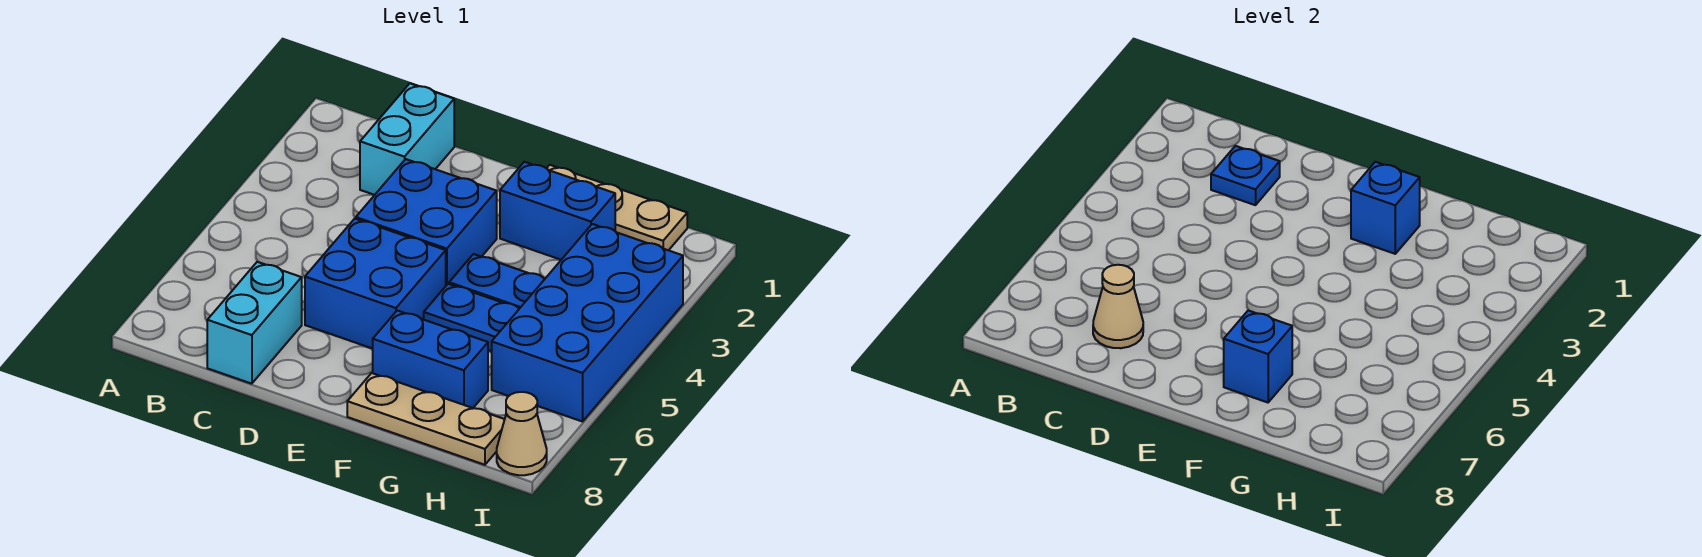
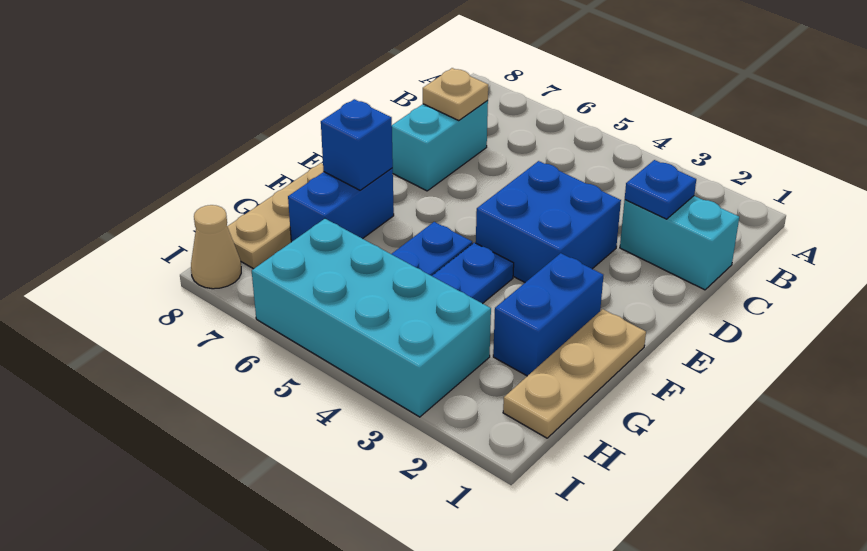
cyan brick C7:C8 level 1 -> cyan brick C7:D7 level 1
tan cone C7 level 2 -> tan plate C7 level 2
blue brick D5:E6 level 1 -> none
blue brick F2 level 2 -> none
blue brick H3:I6 level 1 -> cyan brick H3:I6 level 1

